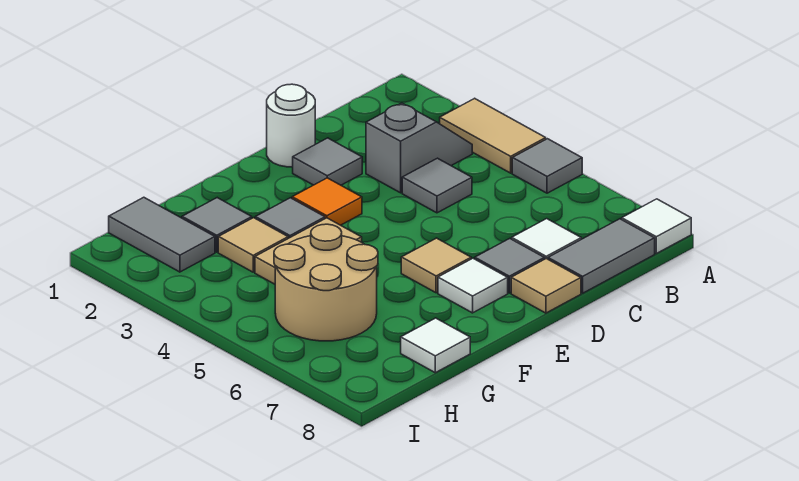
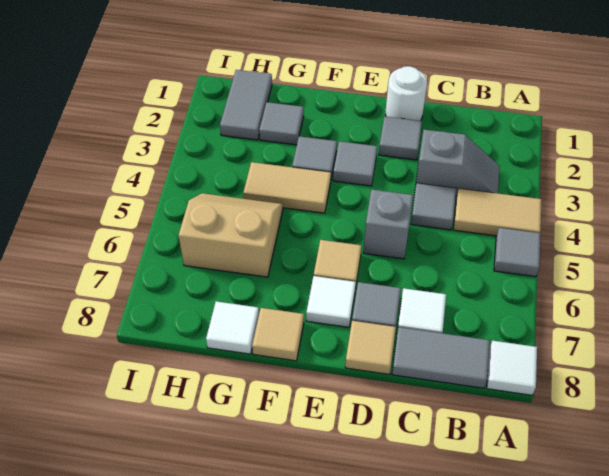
tan tile A3:A4 level 1 -> tan tile A4:B4 level 1
none -> grey brick D5 level 1
orange tile E3 level 1 -> grey tile E3 level 1
tan tile G3 level 1 -> tan tile F8 level 1
tan round brick G5:H6 level 1 -> tan slope G5:H6 level 1 top 6

